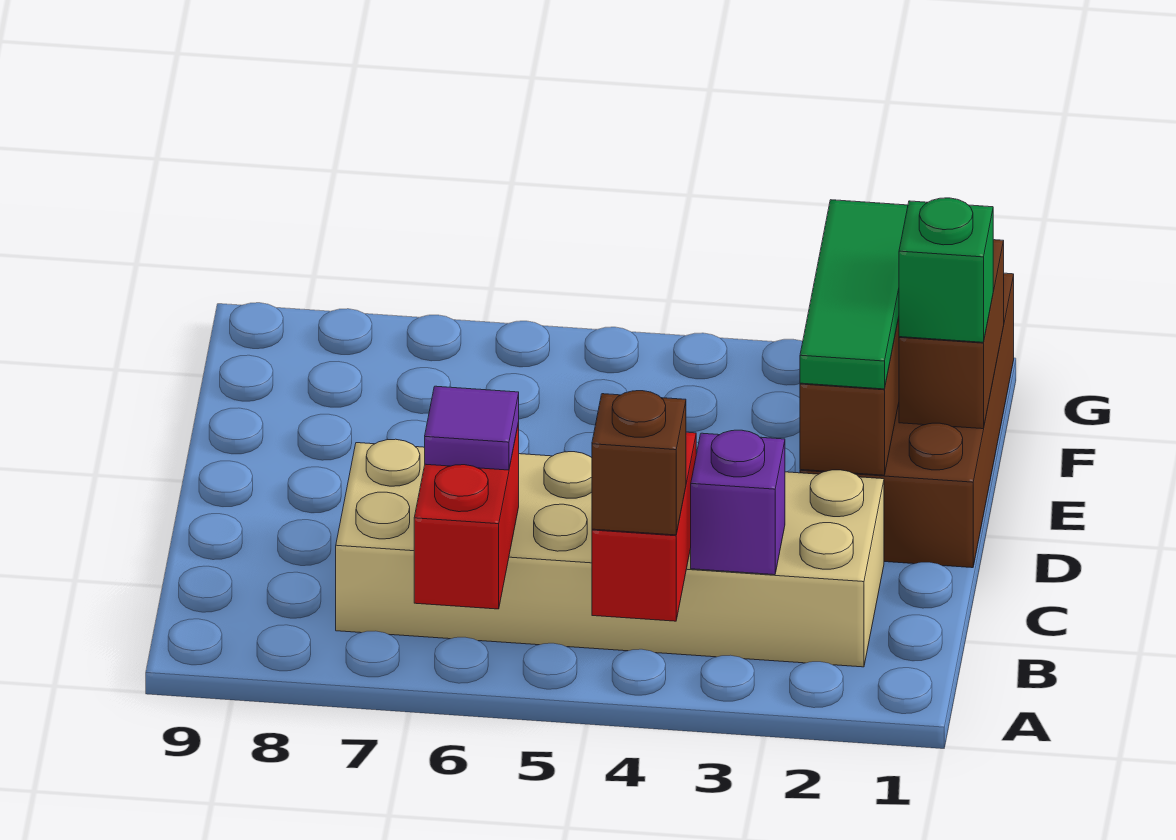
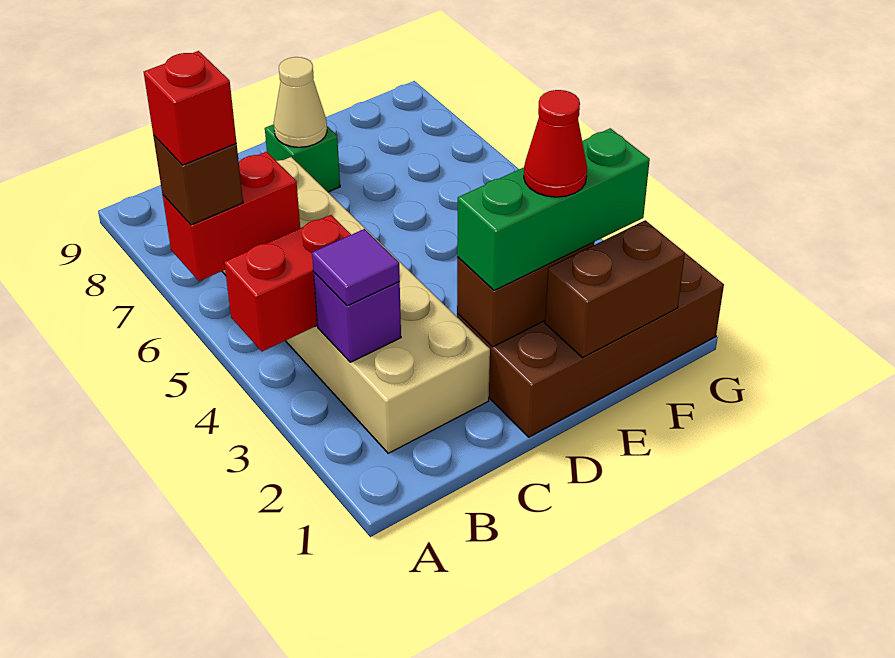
brown brick A4 level 3 -> brown brick A6 level 3
none -> red brick A6 level 4
purple tile B6 level 3 -> purple tile B3 level 3
green tile D2:F2 level 3 -> green brick D2:F2 level 3
none -> tan cone D8 level 2
green brick E1 level 3 -> green brick D8 level 1
none -> red cone E2 level 4

